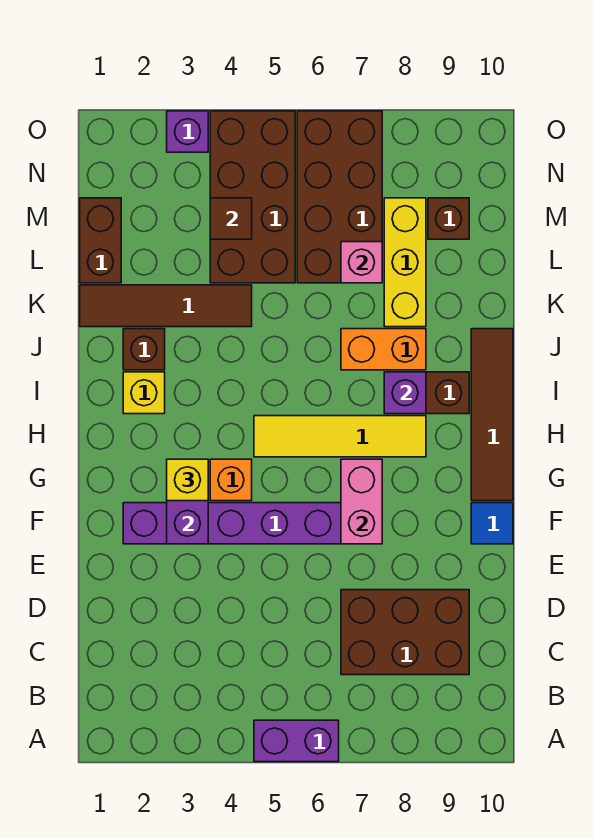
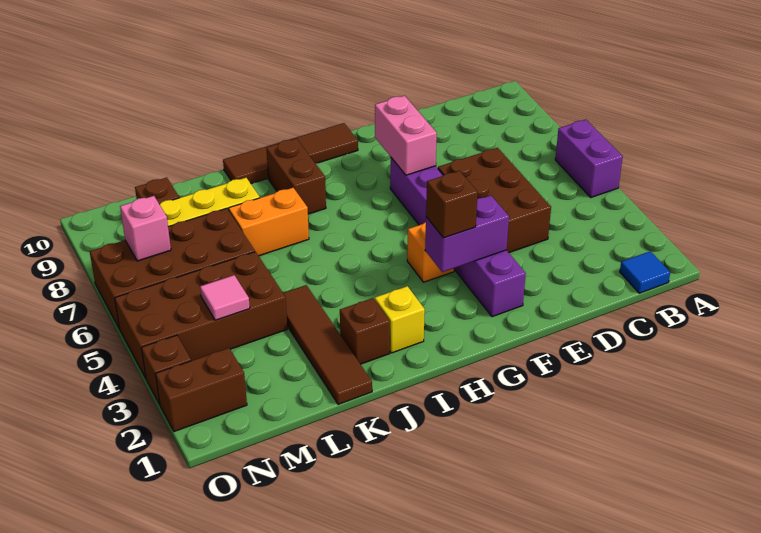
brown brick C7:D9 level 1 -> brown brick D4:E6 level 1
pink brick F7:G7 level 2 -> pink brick F7:F8 level 2
blue tile F10 level 1 -> blue tile B1 level 1
yellow brick G3 level 3 -> brown brick G3 level 3
yellow tile H5:H8 level 1 -> none
purple brick I8 level 2 -> none
orange brick J7:J8 level 1 -> orange brick J7:K7 level 1
brown brick L1:M1 level 1 -> brown brick N2:O2 level 1
pink brick L7 level 2 -> pink brick N7 level 2
brown tile M4 level 2 -> pink tile M4 level 2
purple brick O3 level 1 -> brown brick O3 level 1

